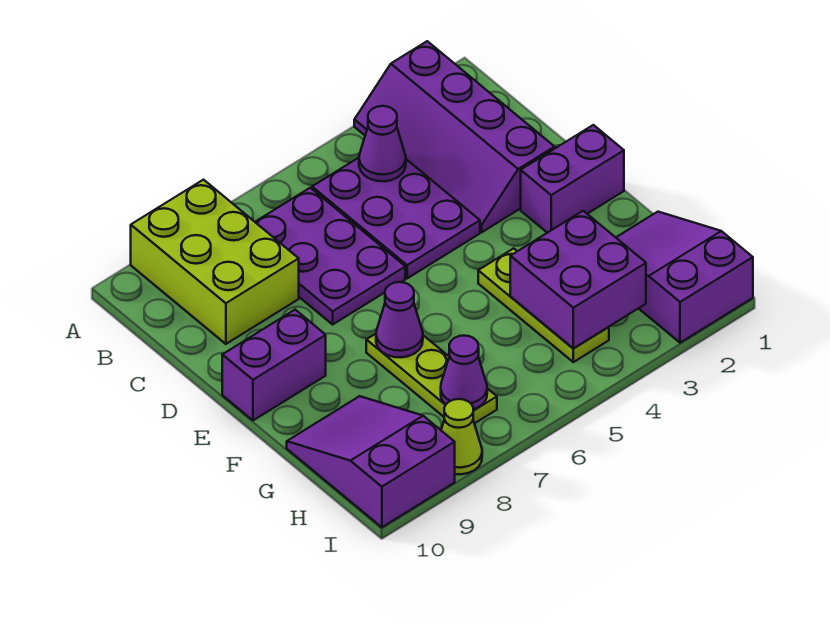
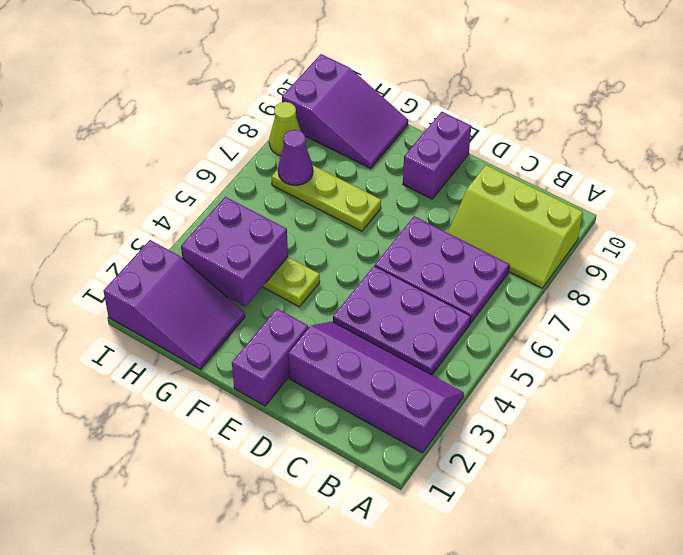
lime brick A8:C9 level 1 -> lime slope A8:C9 level 1 top 9
purple cone B4 level 2 -> none
purple cone F7 level 2 -> none

